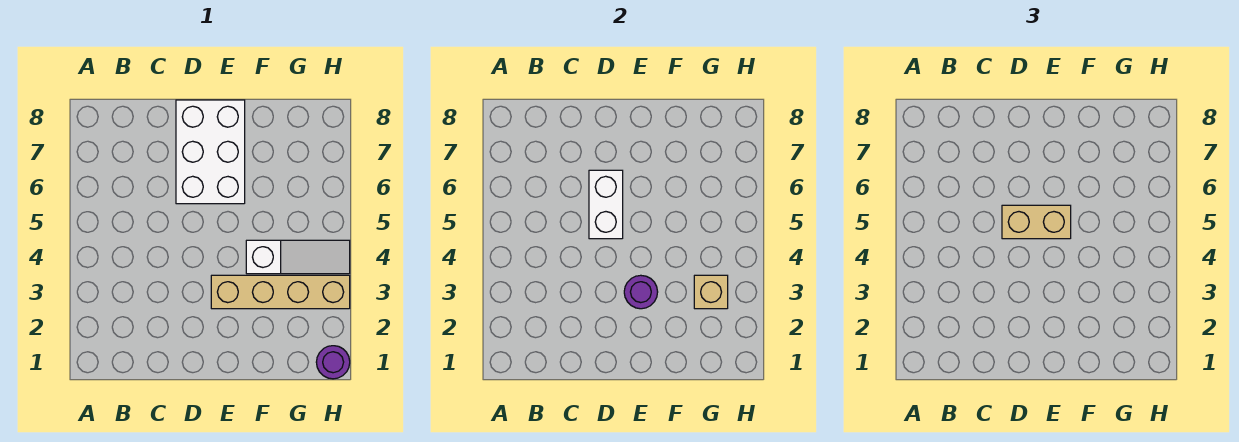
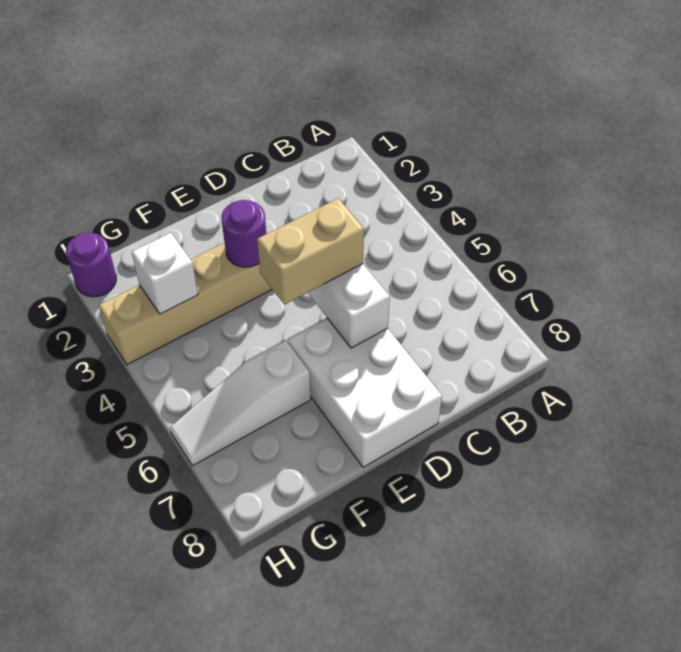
white slope F4:H4 level 1 top F -> white slope F6:H6 level 1 top F
tan brick G3 level 2 -> white brick G3 level 2

